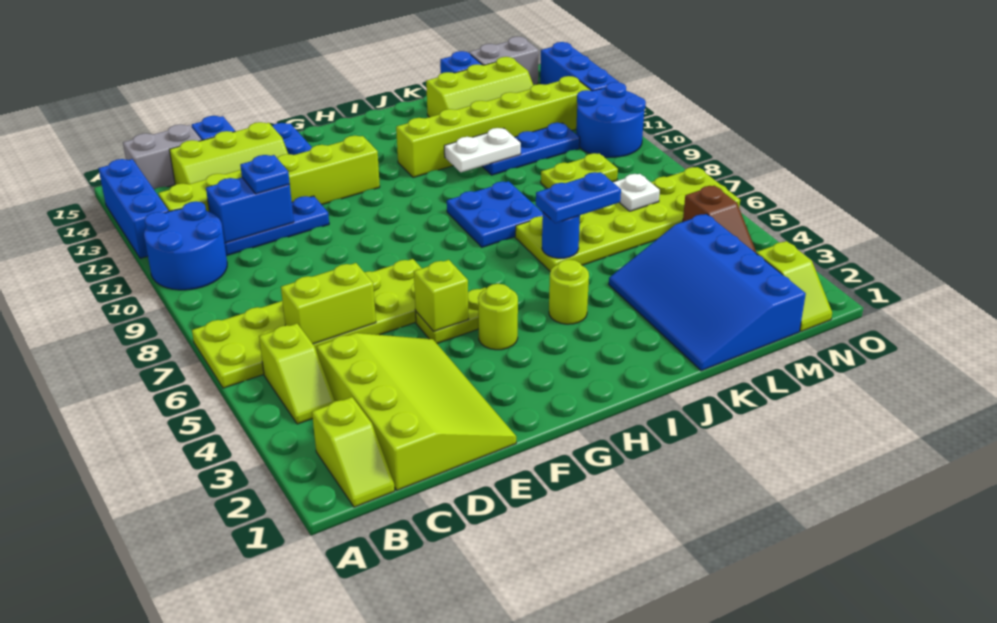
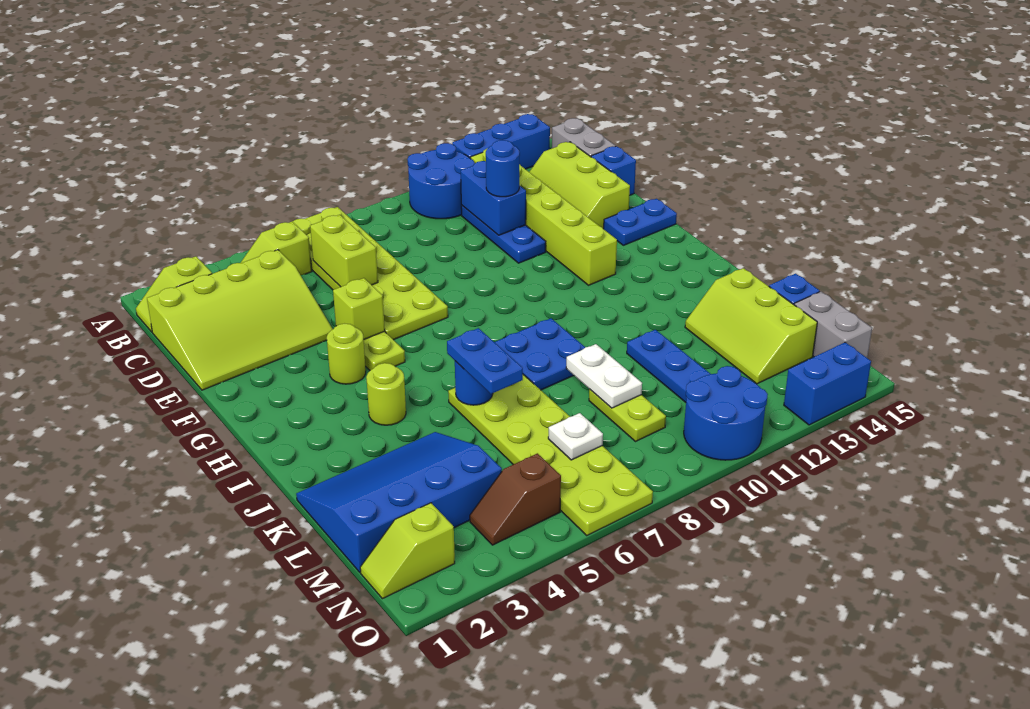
blue plate D11 level 3 -> blue round brick D11 level 3
lime brick I12:N12 level 1 -> none
white plate J11:K11 level 2 -> white plate K9:L9 level 2
blue brick O12:O14 level 1 -> blue brick O13:O14 level 1

